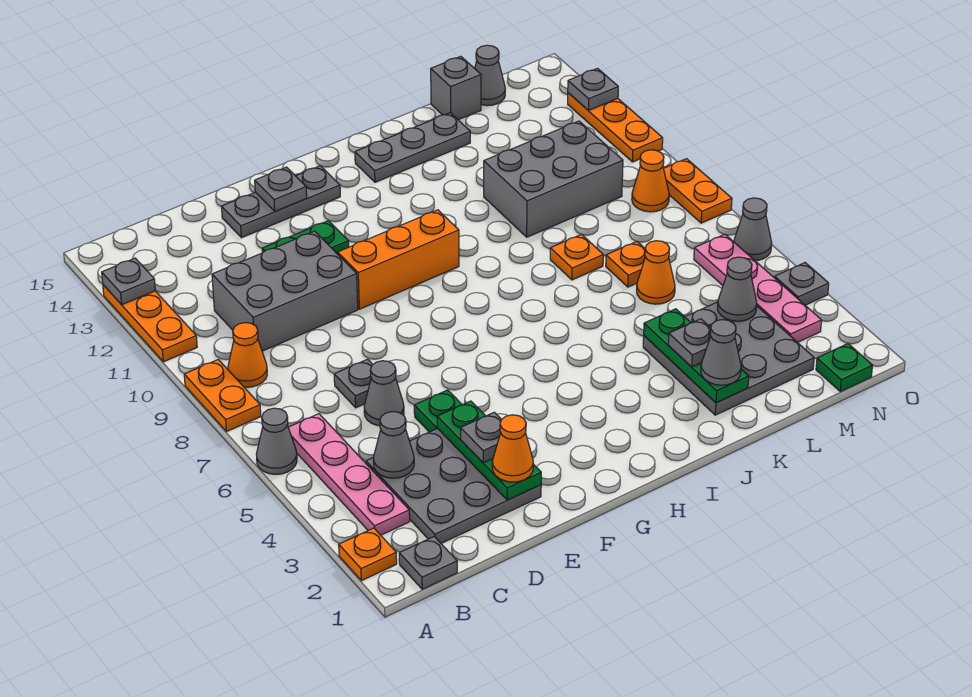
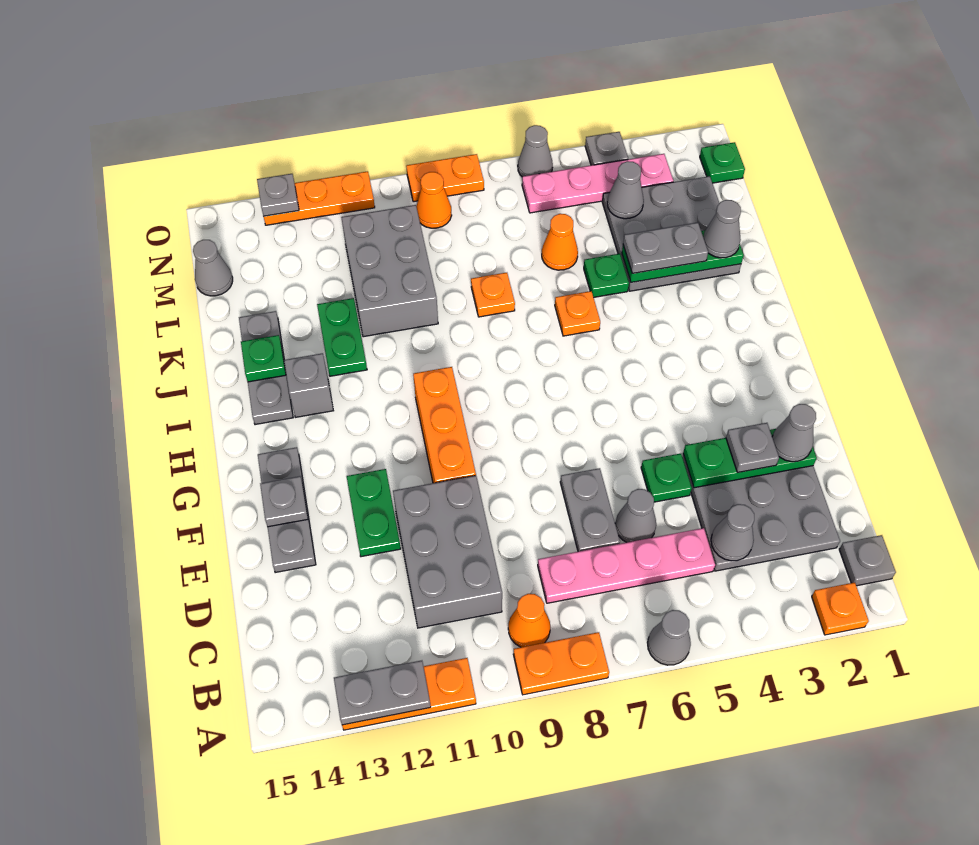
grey plate A13 level 2 -> grey plate A12:A13 level 2
pink plate B3:B6 level 1 -> pink plate C5:C8 level 1
grey plate D7 level 1 -> grey plate D7:E7 level 1
orange cone E2 level 3 -> grey cone E2 level 3
none -> green plate J12:K12 level 1
none -> green plate J14 level 2
grey plate K3 level 3 -> grey plate K3:K4 level 3
none -> green plate K5 level 1
orange plate L7 level 1 -> orange plate J6 level 1
grey brick L15 level 1 -> grey brick I13 level 1

